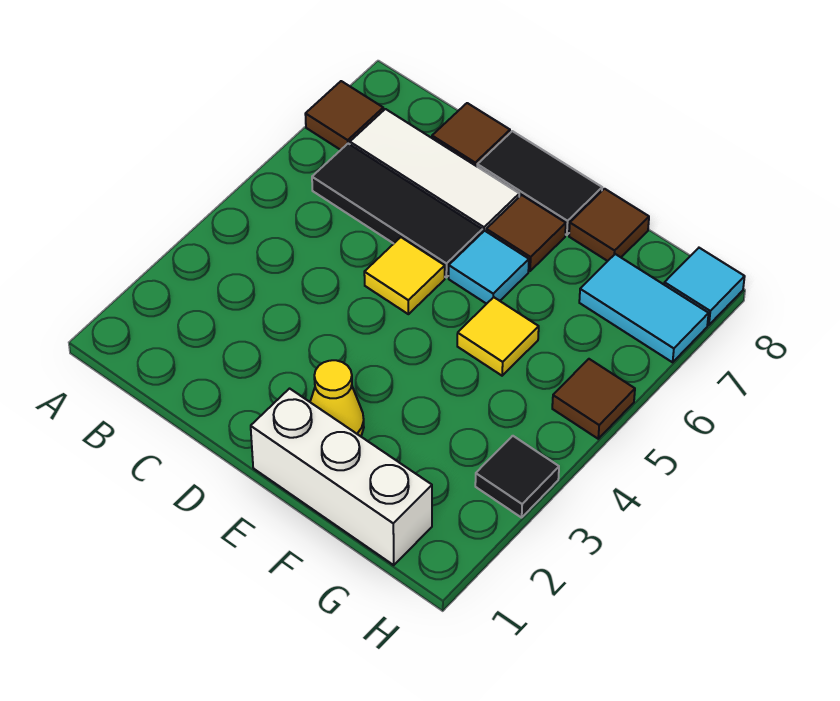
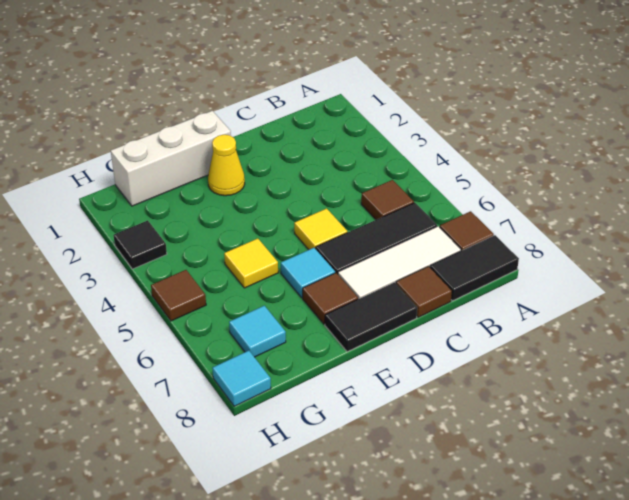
none -> black tile A8:B8 level 1
brown tile F8 level 1 -> brown tile B5 level 1
cyan tile G7:H7 level 1 -> cyan tile G7 level 1

